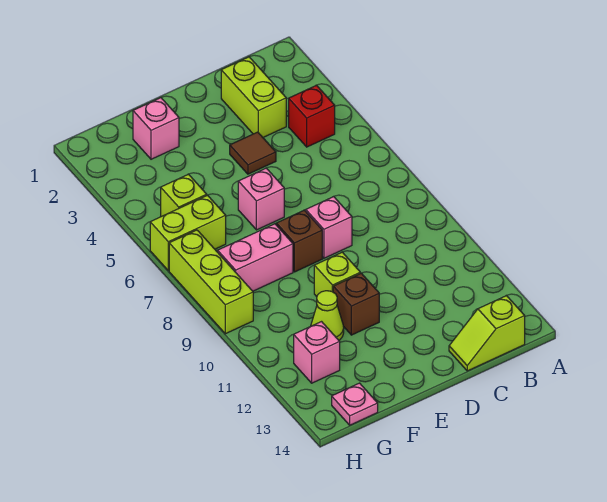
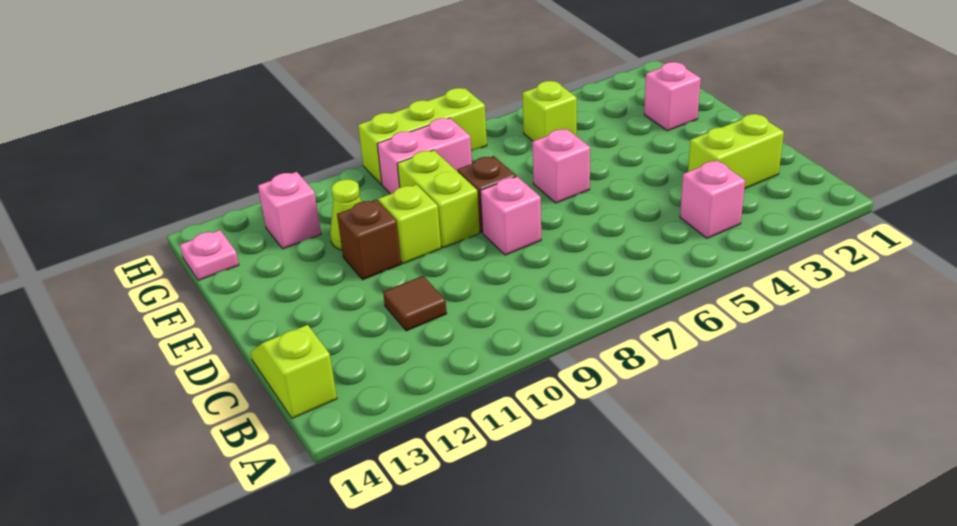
red brick B4 level 1 -> pink brick B4 level 1
brown tile D4 level 1 -> brown tile C11 level 1
pink brick F8:G8 level 1 -> pink brick G8:G9 level 1
lime brick G6:H6 level 1 -> lime brick E9:F9 level 1

